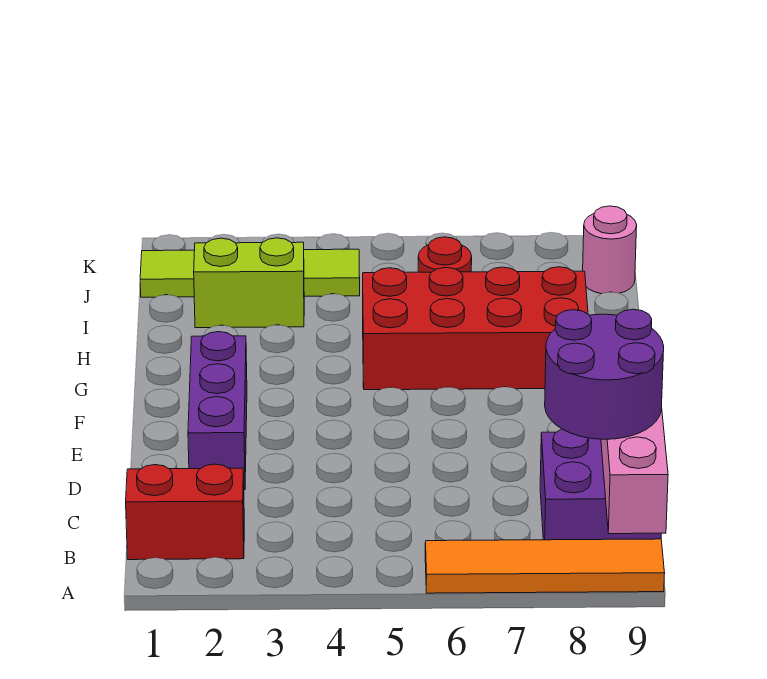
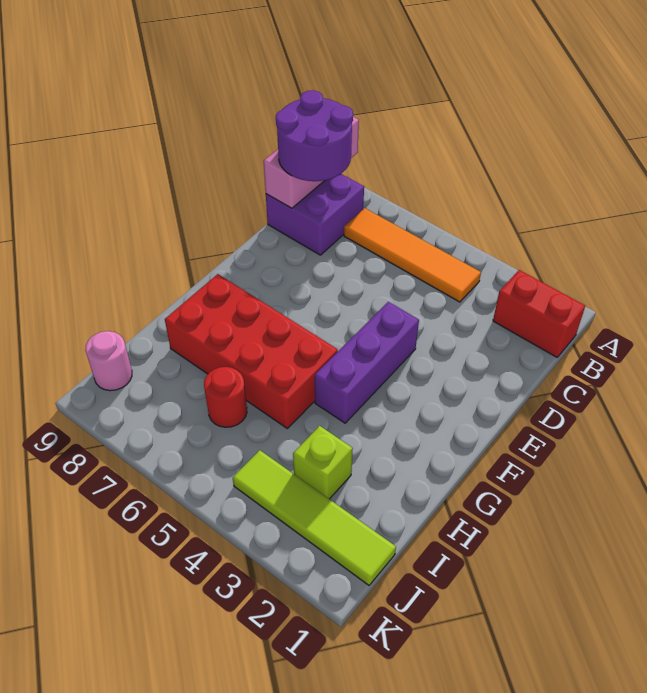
orange tile A6:A9 level 1 -> orange tile B4:B7 level 1
purple brick D2:F2 level 1 -> purple brick E4:G4 level 1
lime brick I2:I3 level 1 -> lime brick I3 level 1

